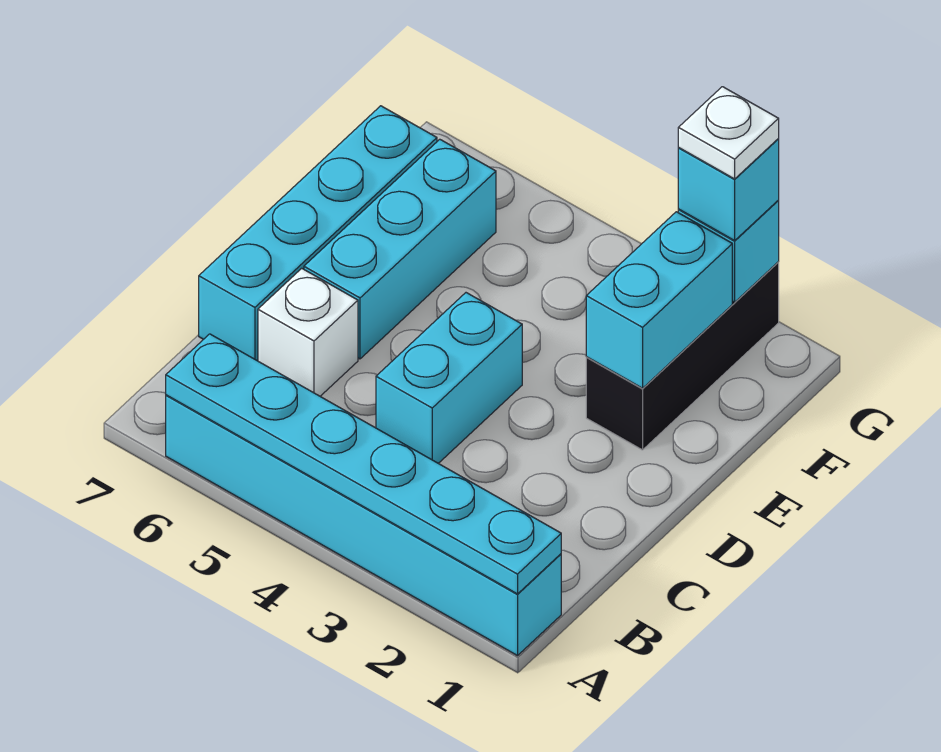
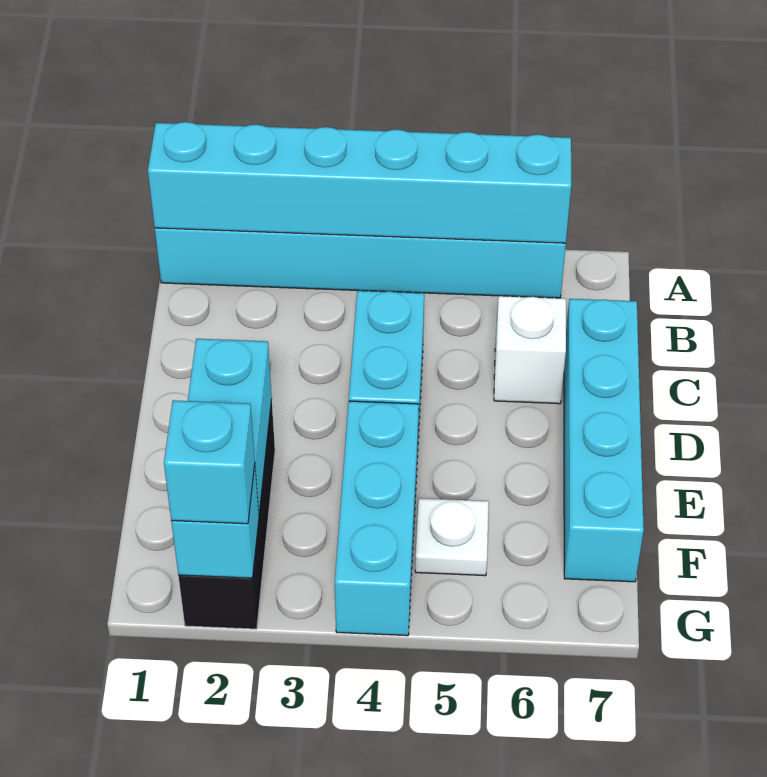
cyan plate A1:A6 level 2 -> cyan brick A1:A6 level 2
cyan brick D6:F6 level 1 -> cyan brick E4:G4 level 1
white plate G2 level 4 -> white plate F5 level 1

